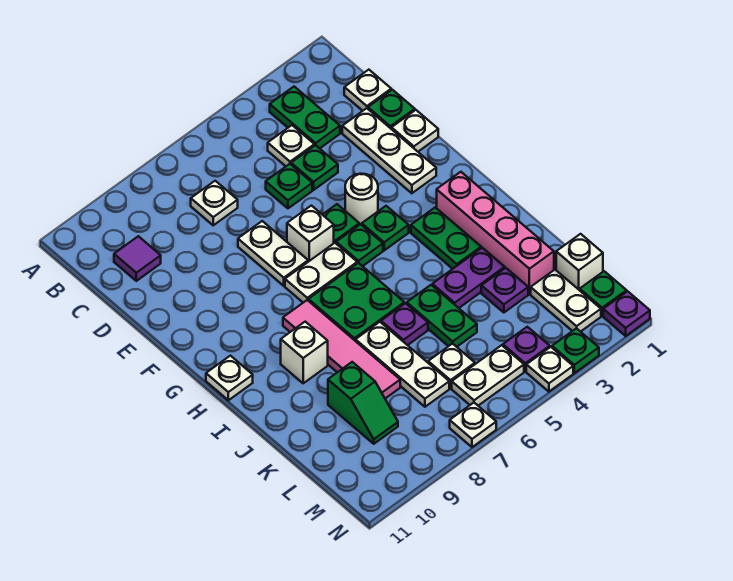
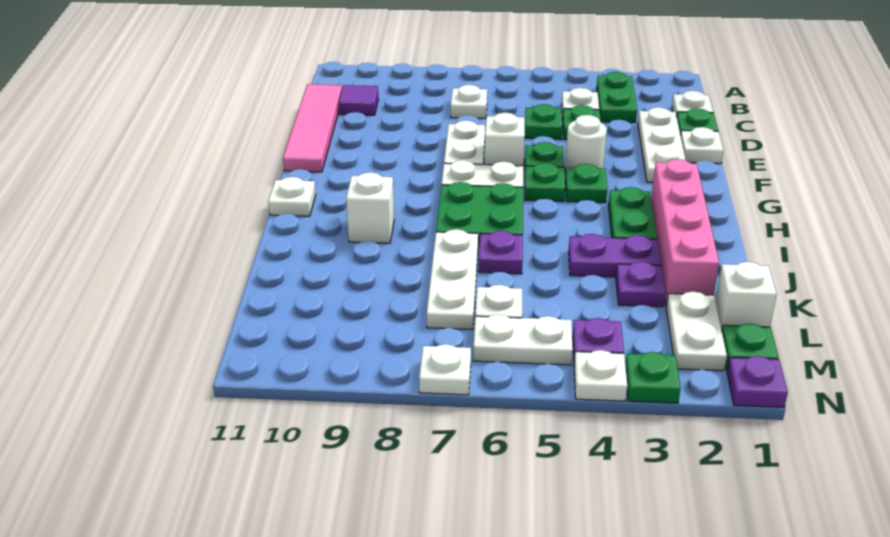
pink tile H8:K8 level 1 -> pink tile C11:F11 level 1
green plate J5:K5 level 1 -> none
green slope K9:L9 level 1 top K -> none

